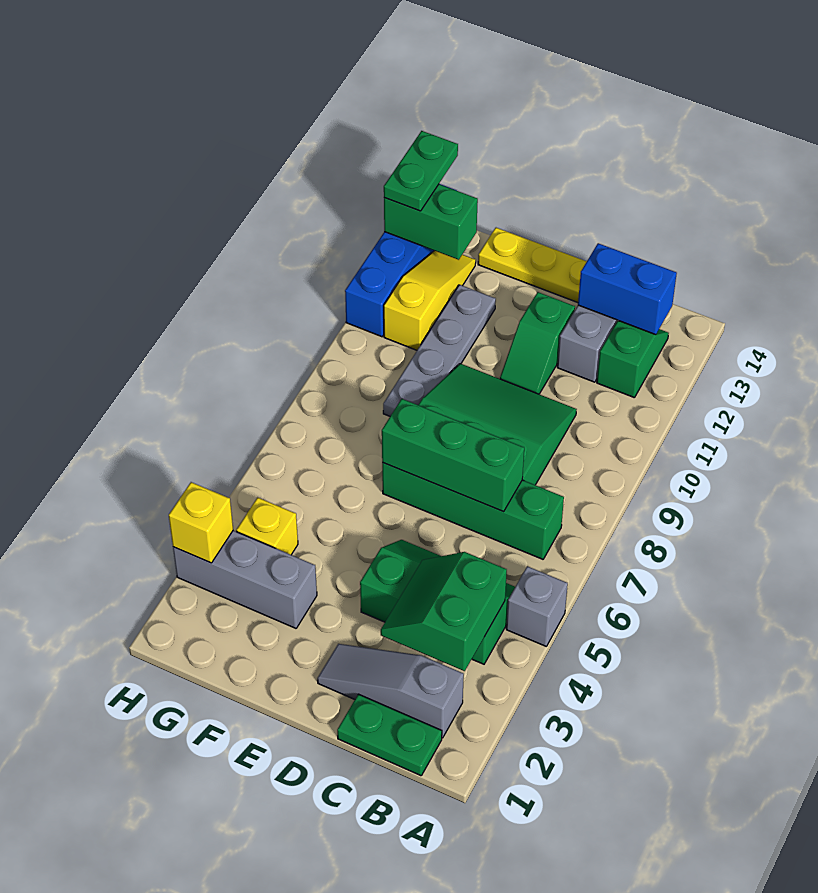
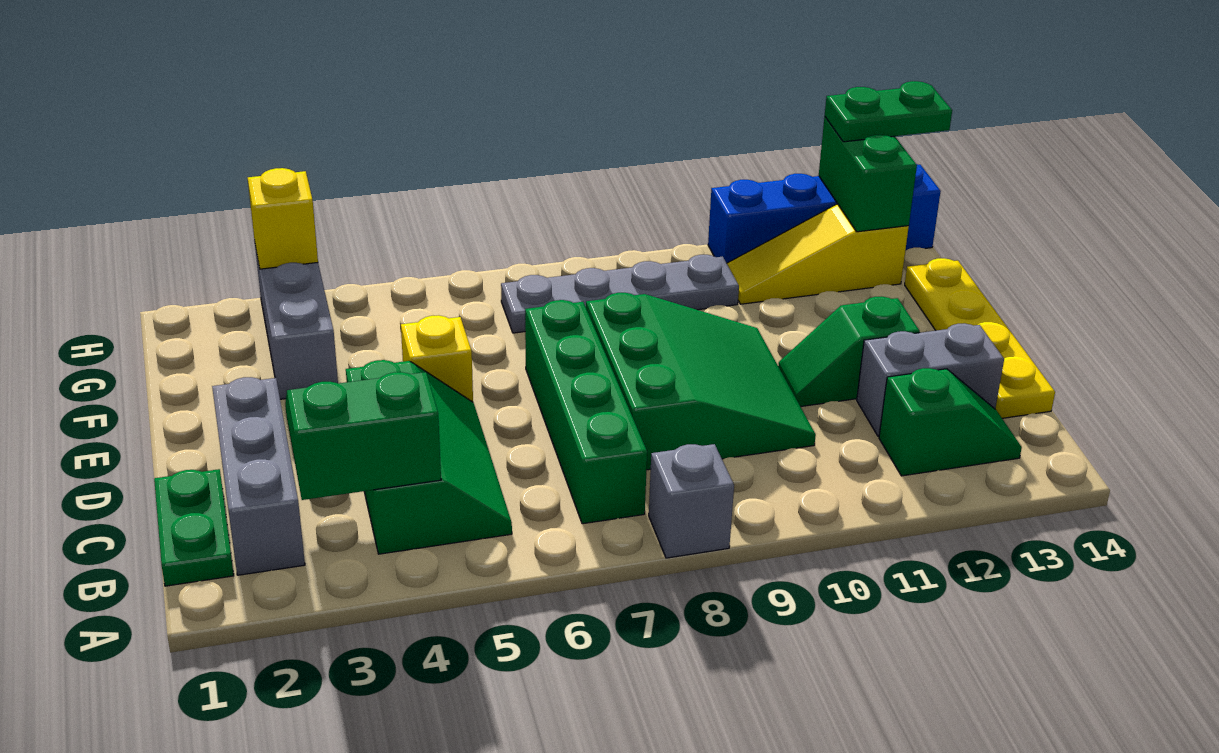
grey brick A5 level 1 -> grey brick A8 level 1
grey slope B2:D2 level 1 top B -> grey brick B2:D2 level 1
blue brick B13:C13 level 2 -> none
green brick C7:E7 level 2 -> none
grey plate F9:F12 level 1 -> grey plate G7:G10 level 1
yellow brick G4 level 1 -> yellow brick E5 level 1
yellow slope G11:G13 level 1 top 11 -> yellow slope G11:G13 level 1 top 13

